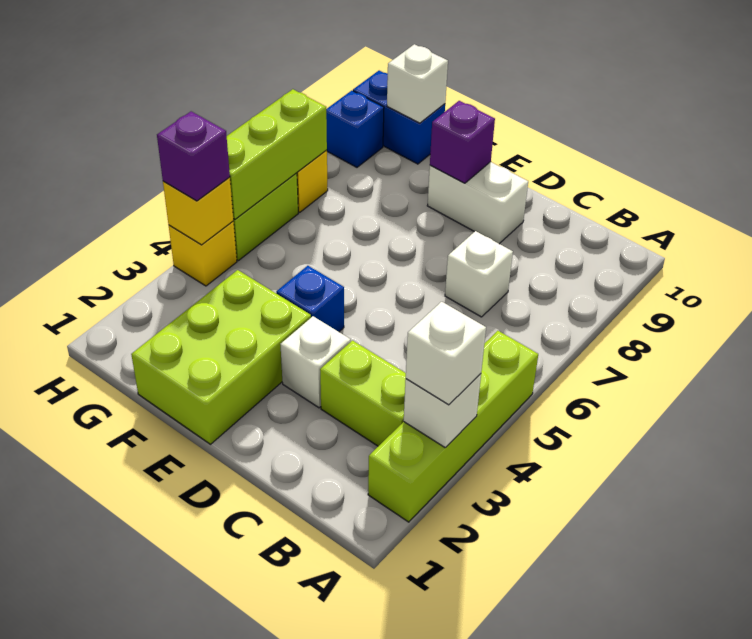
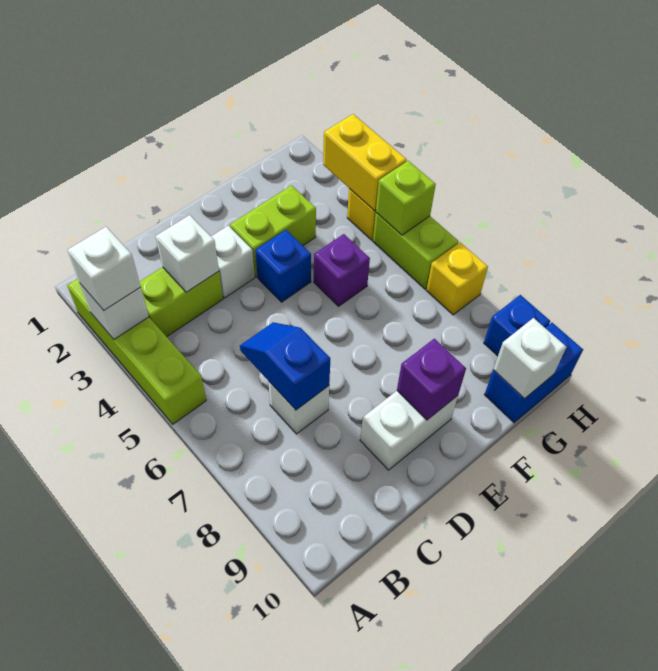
none -> white brick C3 level 2
none -> blue slope C6:C7 level 2 top 7
lime brick E1:F3 level 1 -> lime brick E3:F3 level 1
yellow brick H4 level 2 -> yellow brick H3:H4 level 2
purple brick H4 level 3 -> purple brick F5 level 1
lime brick H5:H7 level 2 -> lime brick H5 level 2

